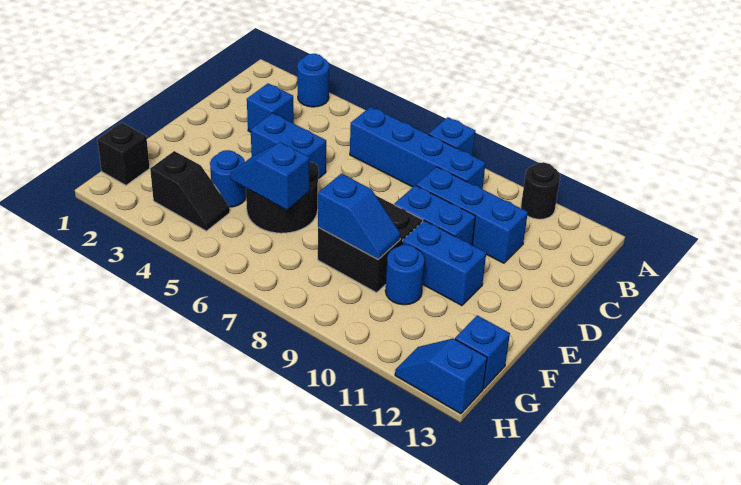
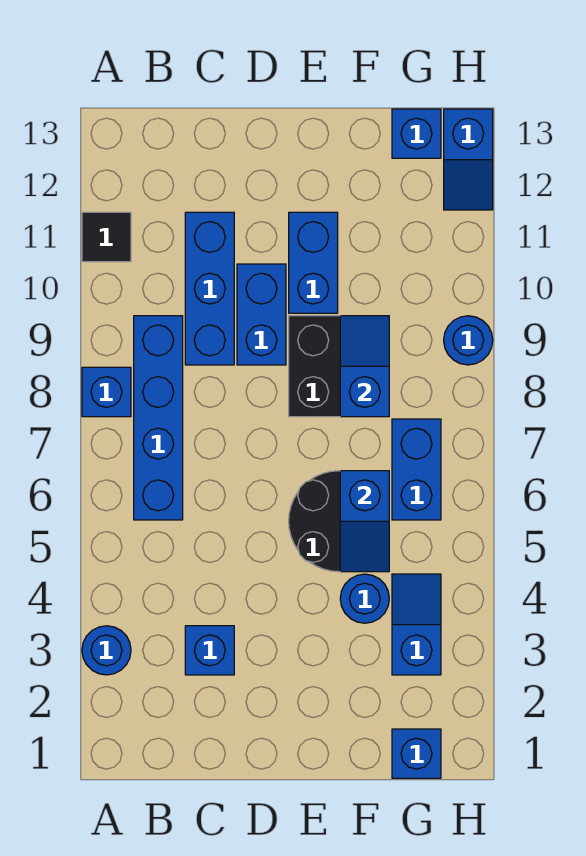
black round brick A11 level 1 -> black tile A11 level 1
blue brick D4:D5 level 1 -> blue brick G6:G7 level 1
blue round brick F10 level 1 -> blue round brick H9 level 1
black brick G1 level 1 -> blue brick G1 level 1
black slope G3:G4 level 1 top 3 -> blue slope G3:G4 level 1 top 3

